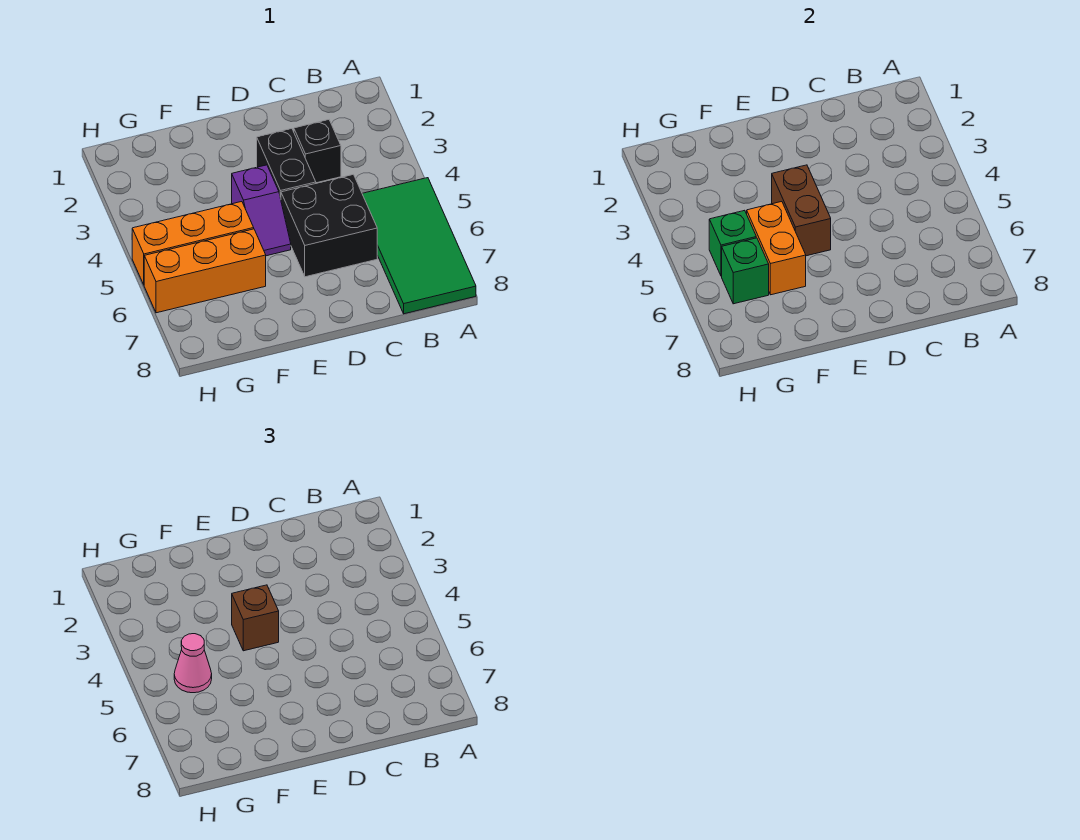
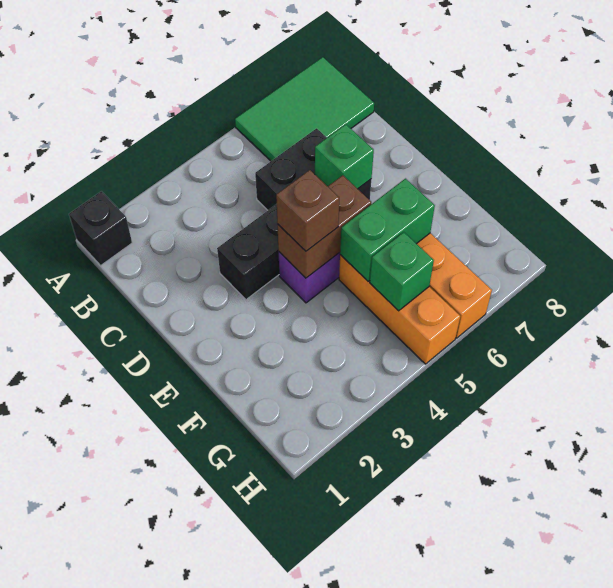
green tile A5:B8 level 1 -> green tile A6:B8 level 1
black brick C3 level 1 -> black brick A1 level 1
orange brick F5:F6 level 2 -> green brick F5:F6 level 2
pink cone G5 level 3 -> none
green brick G6 level 2 -> green brick D6 level 2

